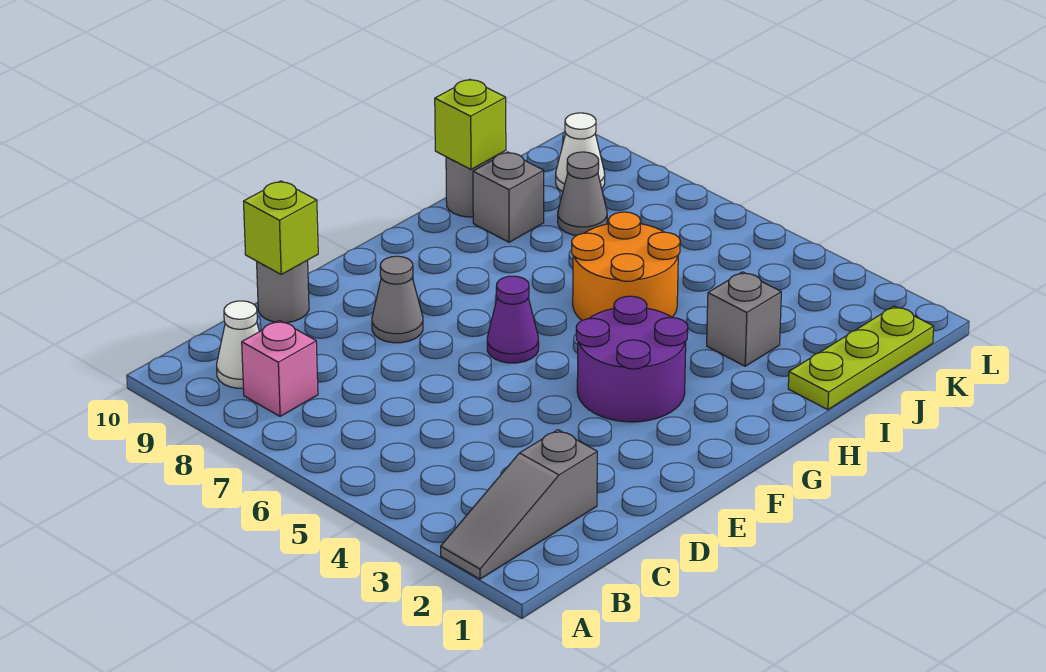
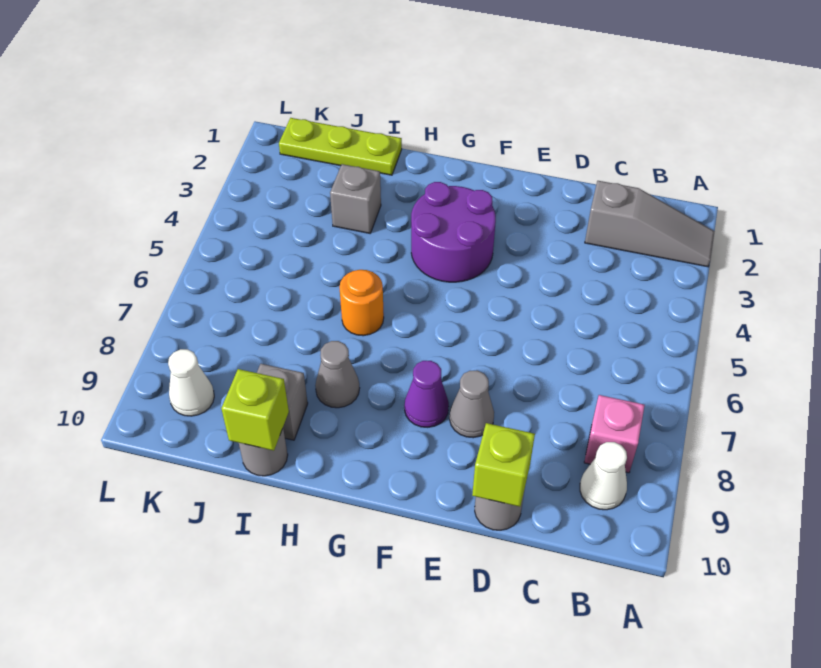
purple cone F6 level 1 -> purple cone F8 level 1
orange round brick H5:I6 level 1 -> orange round brick H6 level 1
grey cone J8 level 1 -> grey cone H8 level 1

